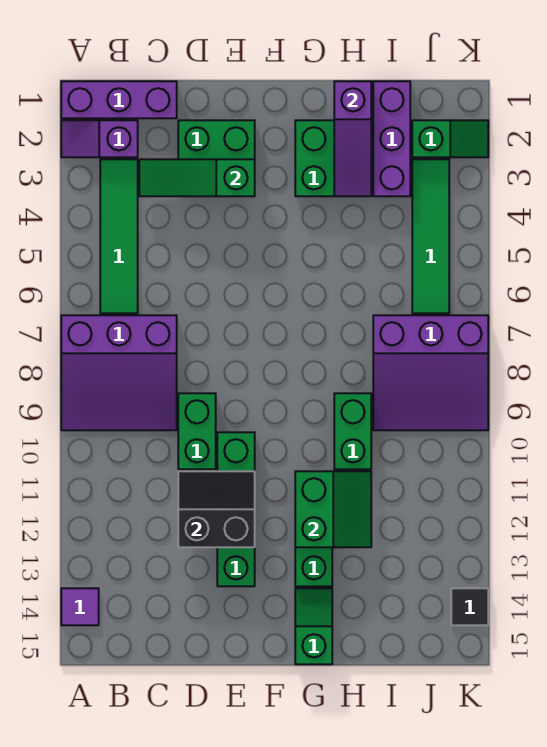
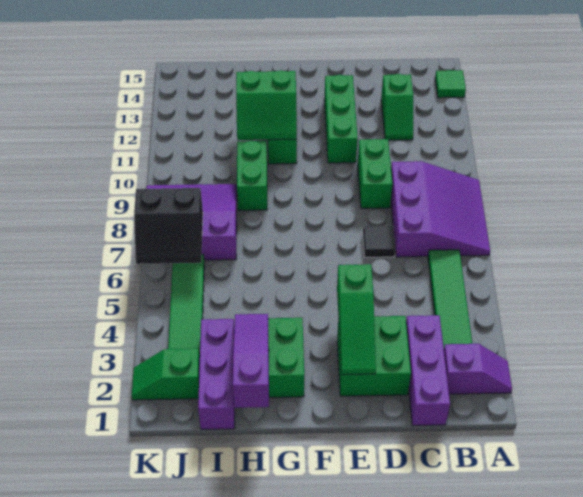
purple brick A1:C1 level 1 -> purple brick C1:C3 level 1
purple slope A7:C9 level 1 top 7 -> purple slope A7:C9 level 1 top C
purple tile A14 level 1 -> green tile A14 level 1
green slope C3:E3 level 2 top E -> green slope E2:E4 level 2 top 4
black slope D11:E12 level 2 top 12 -> black slope J6:K7 level 2 top 7
green brick E10:E13 level 1 -> green brick E11:E13 level 1
green slope G11:H12 level 2 top G -> green slope G11:H12 level 2 top 12
green slope G14:G15 level 1 top 15 -> green slope C12:C13 level 1 top 13
black tile K14 level 1 -> black tile D7 level 1

